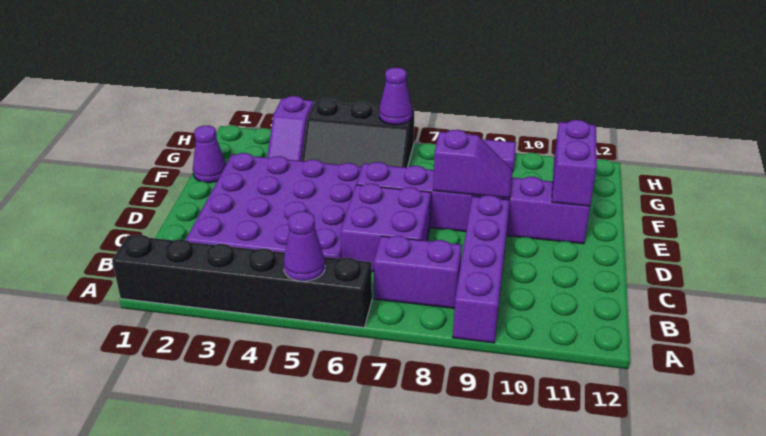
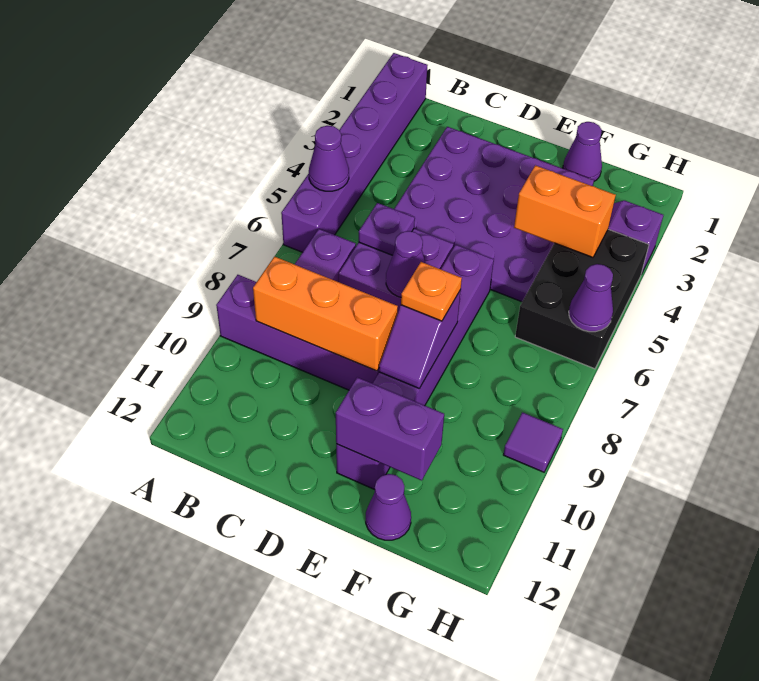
black brick A1:A6 level 1 -> purple brick A1:A6 level 1
none -> orange brick B9:D9 level 2
none -> purple plate C6 level 2
none -> purple cone D7 level 2
none -> orange plate E8 level 3
none -> orange brick F4:G4 level 2
none -> purple cone F12 level 1
black slope G4:H6 level 1 top H -> black brick G4:H6 level 1

